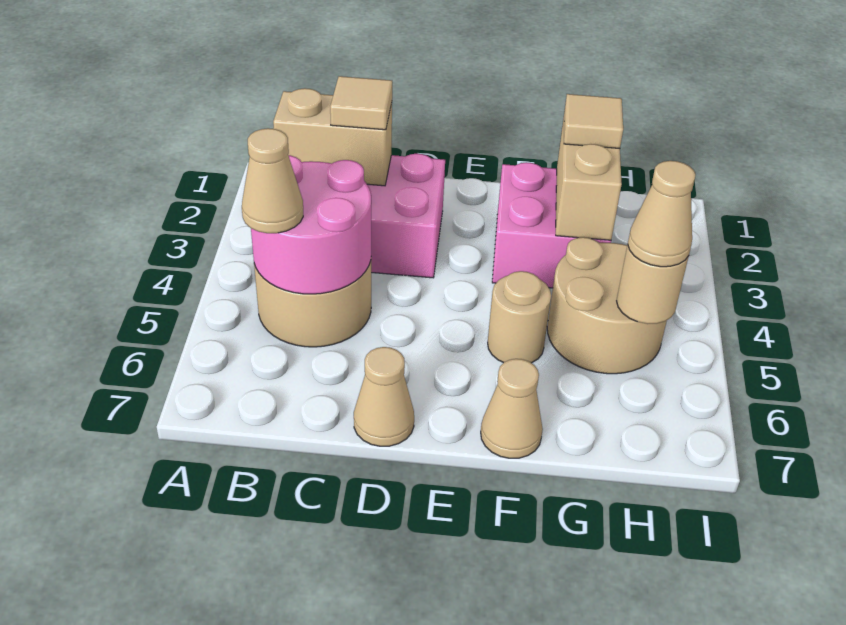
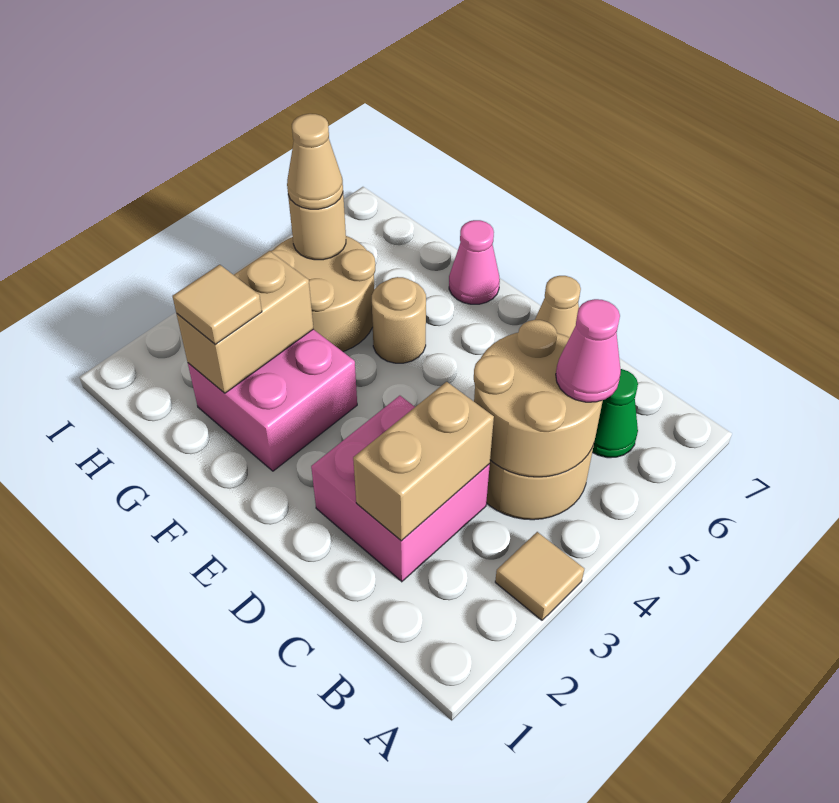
tan brick B2:C2 level 2 -> tan brick C2:C3 level 2
pink round brick B4:C5 level 2 -> tan round brick B4:C5 level 2
tan cone B5 level 3 -> pink cone B5 level 3
none -> green cone B6 level 1
tan tile C2 level 3 -> tan tile A3 level 1
tan cone F7 level 1 -> pink cone F7 level 1

